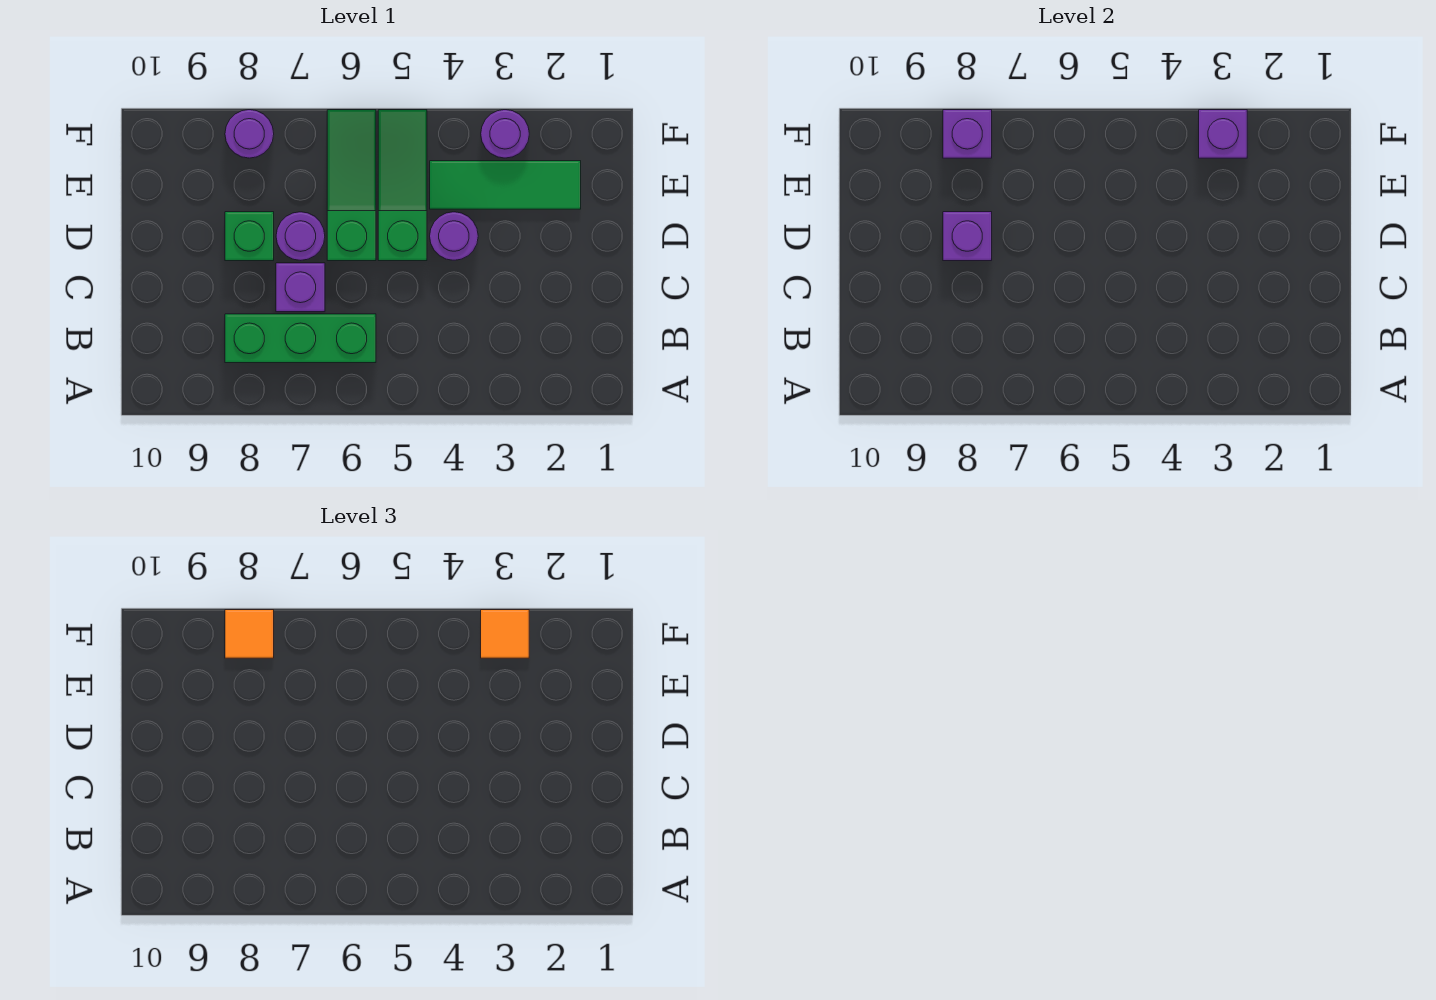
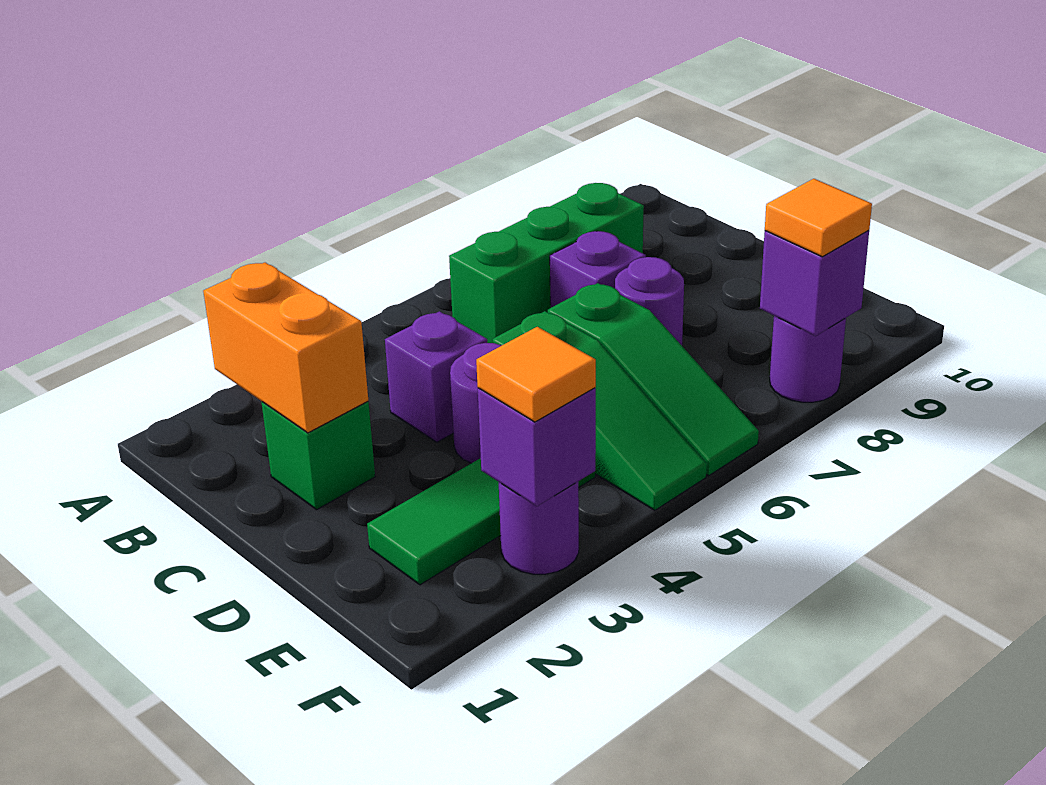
none -> orange brick B2:C2 level 2
green brick D8 level 1 -> green brick C2 level 1
purple brick D8 level 2 -> purple brick C4 level 1

